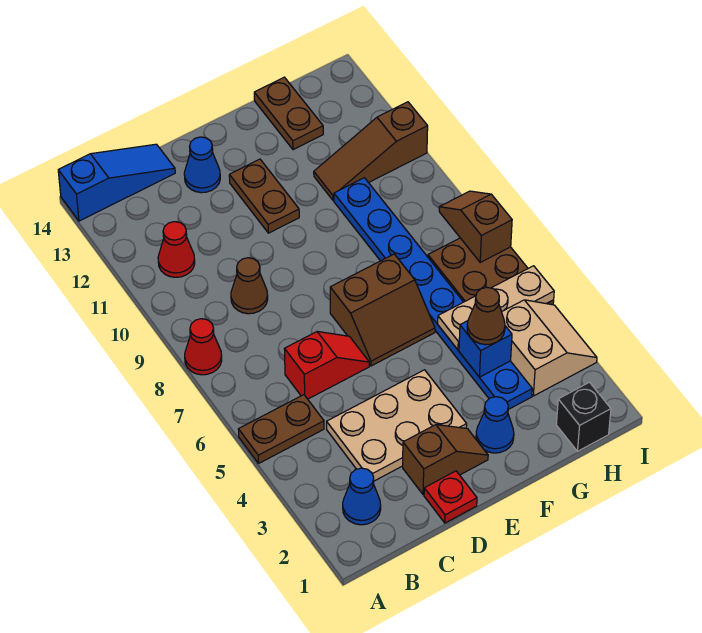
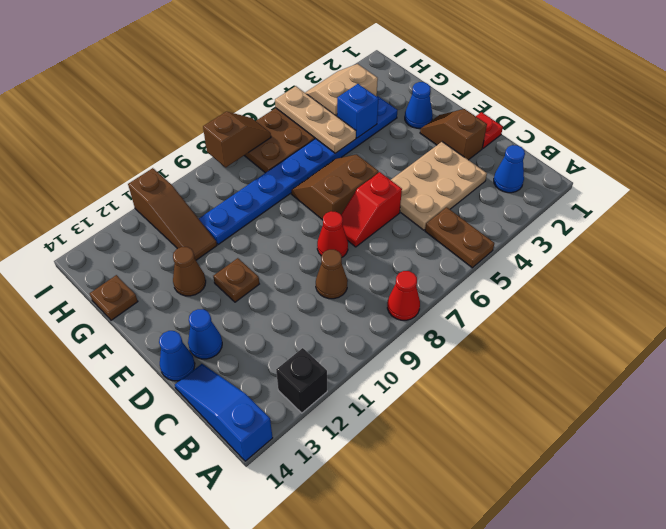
red cone B11 level 1 -> red cone D8 level 1
tan plate C3:E4 level 1 -> tan plate C3:D5 level 1
red slope C6:D6 level 1 top C -> red slope D6:D7 level 1 top 6
none -> blue cone D14 level 1
brown slope E6:F7 level 1 top 7 -> brown slope E6:F7 level 1 top E
brown plate E11:E12 level 1 -> brown plate E11 level 1
brown cone G4 level 3 -> brown cone F12 level 1
brown plate G13:G14 level 1 -> brown plate G14 level 1
black brick H1 level 1 -> black brick A12 level 1
brown slope I7:I8 level 2 top 7 -> brown slope I7:I8 level 2 top 8

